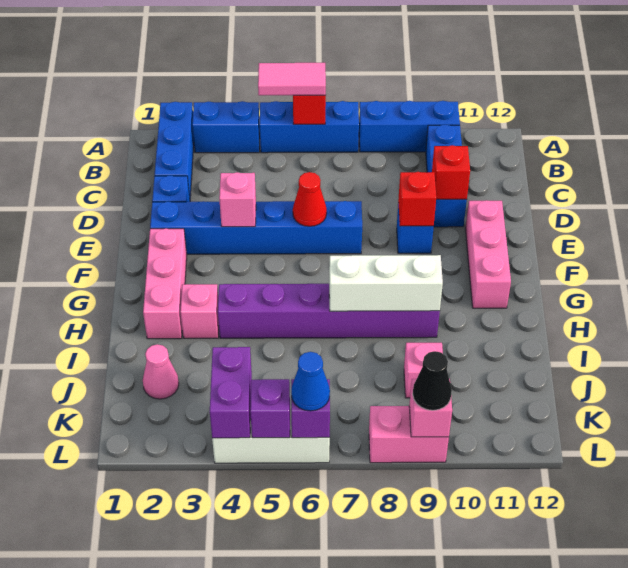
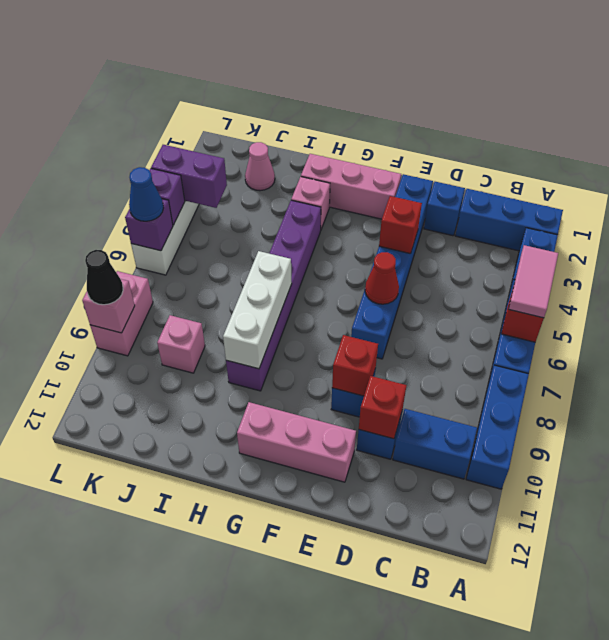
pink brick E4 level 2 -> red brick E4 level 2

